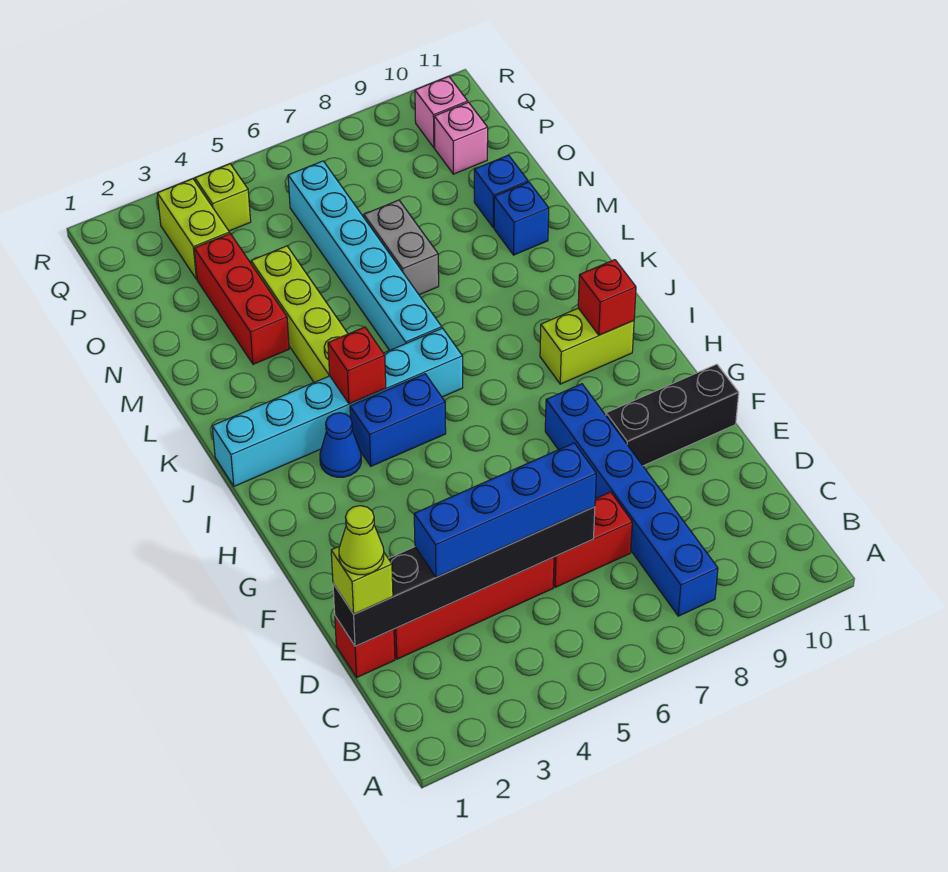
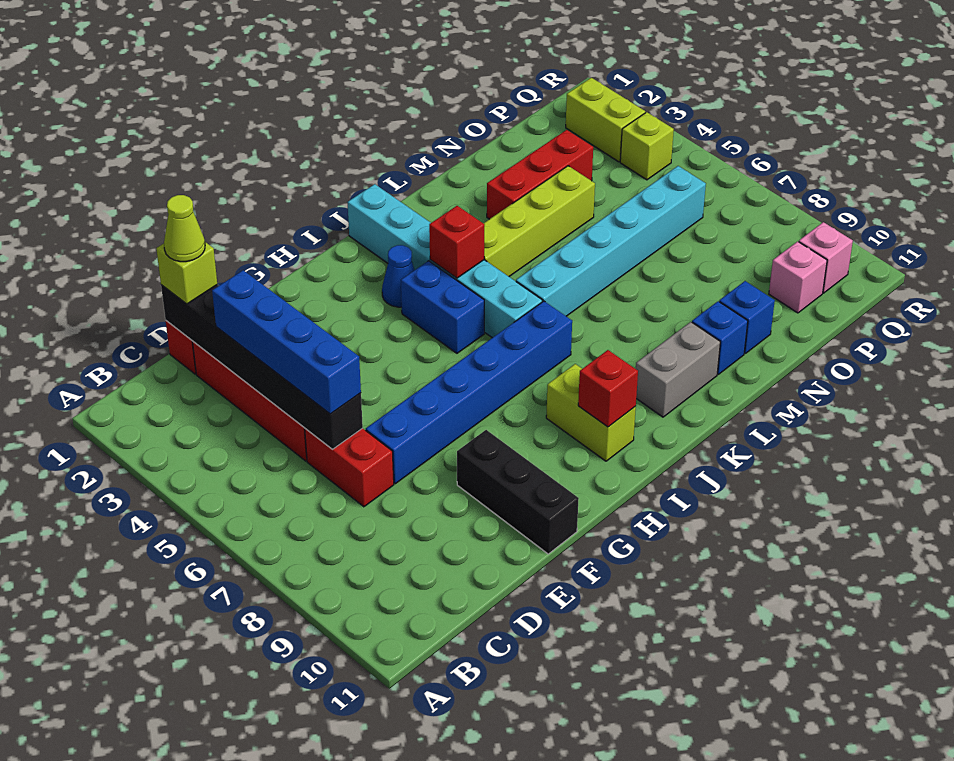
blue brick B8:G8 level 1 -> blue brick E7:J7 level 1
grey brick M7:N7 level 1 -> grey brick K10:L10 level 1
lime brick P3:Q3 level 1 -> lime brick Q2:Q3 level 1

